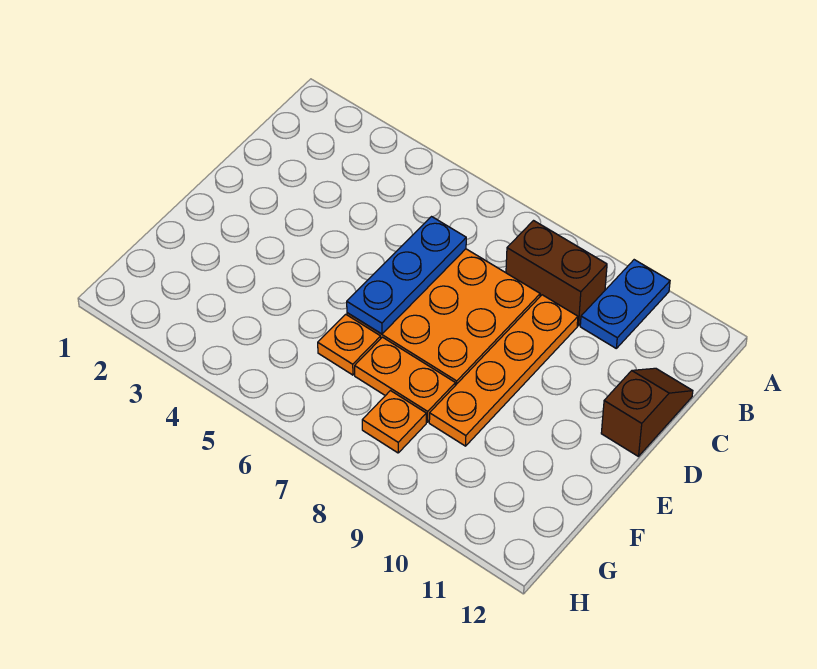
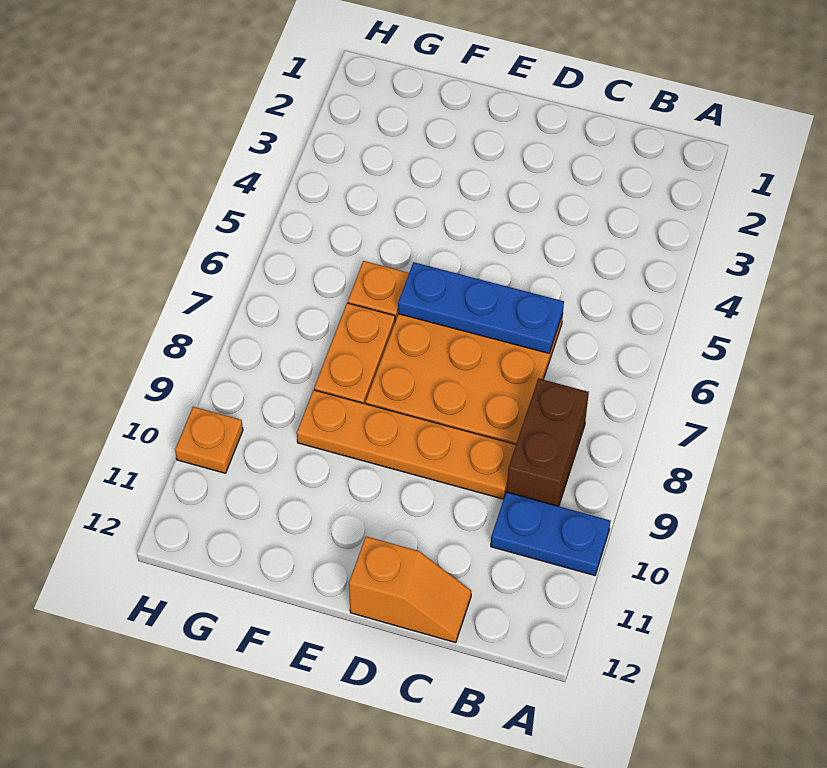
brown slope C12:D12 level 1 top D -> orange slope C12:D12 level 1 top D
orange plate G8 level 1 -> orange plate H10 level 1

